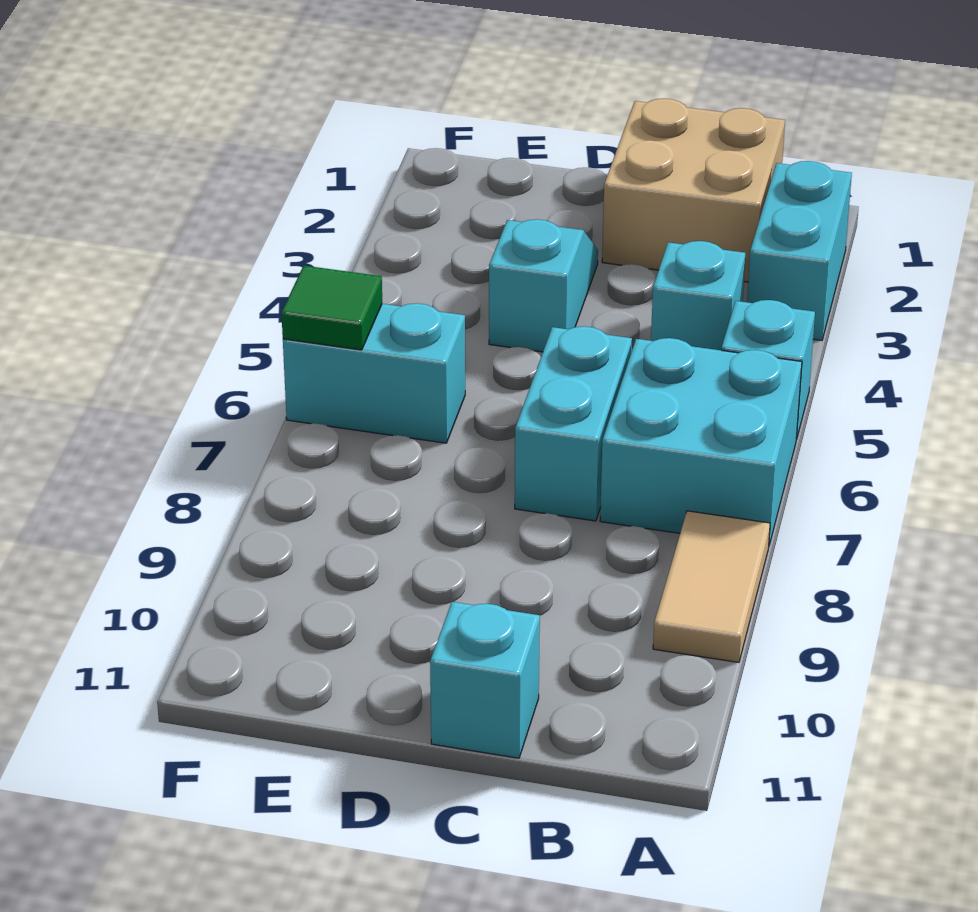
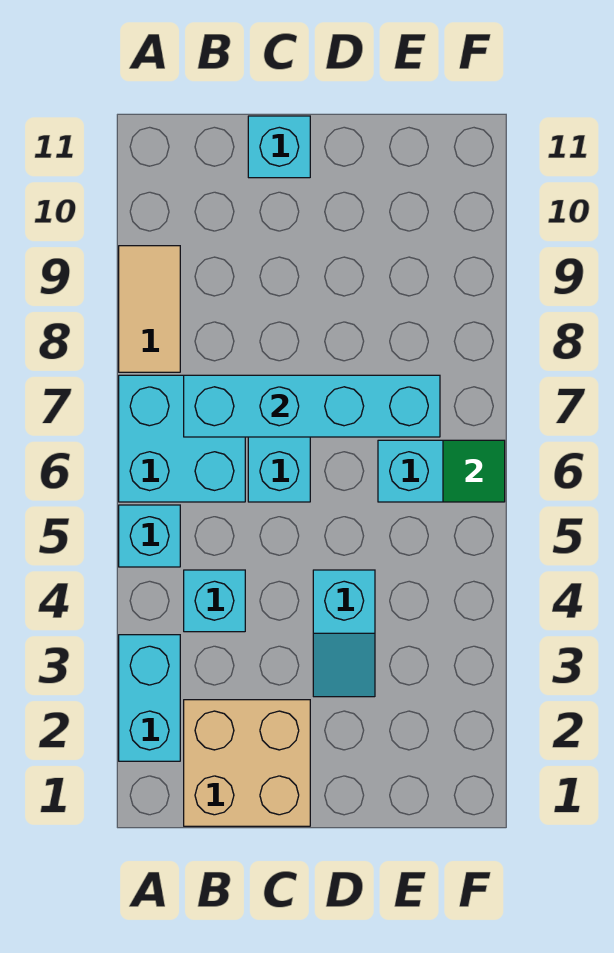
none -> cyan brick B7:E7 level 2

